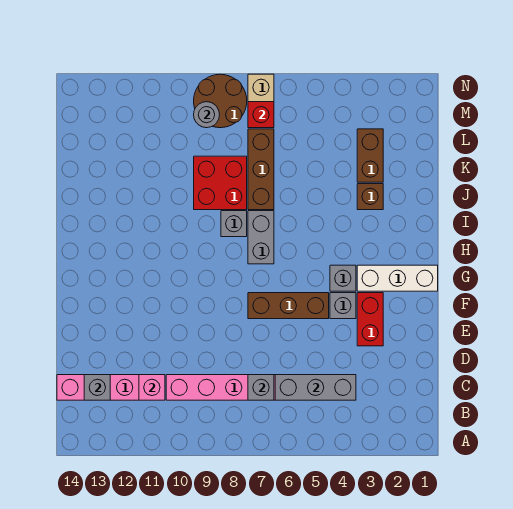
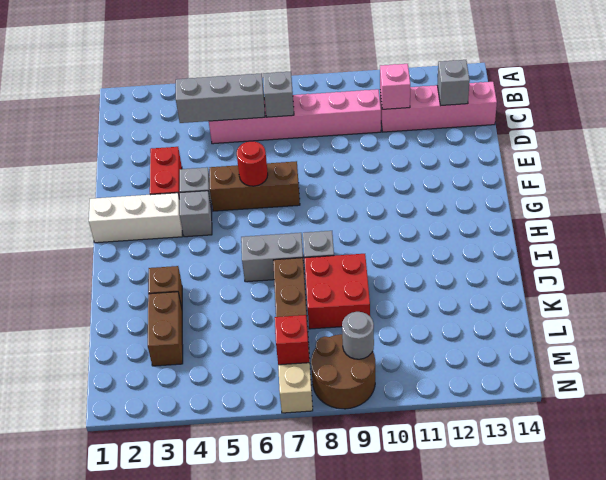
none -> red round brick F6 level 2
grey brick H7:I7 level 1 -> grey brick I6:I7 level 1

